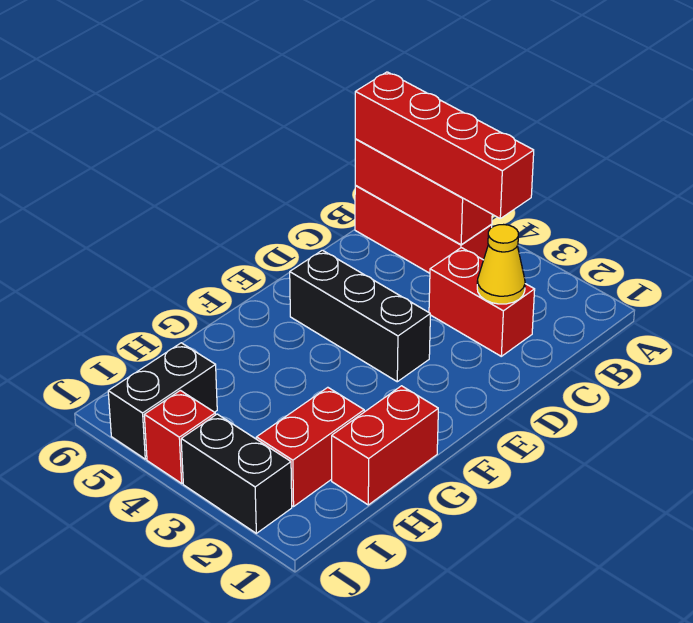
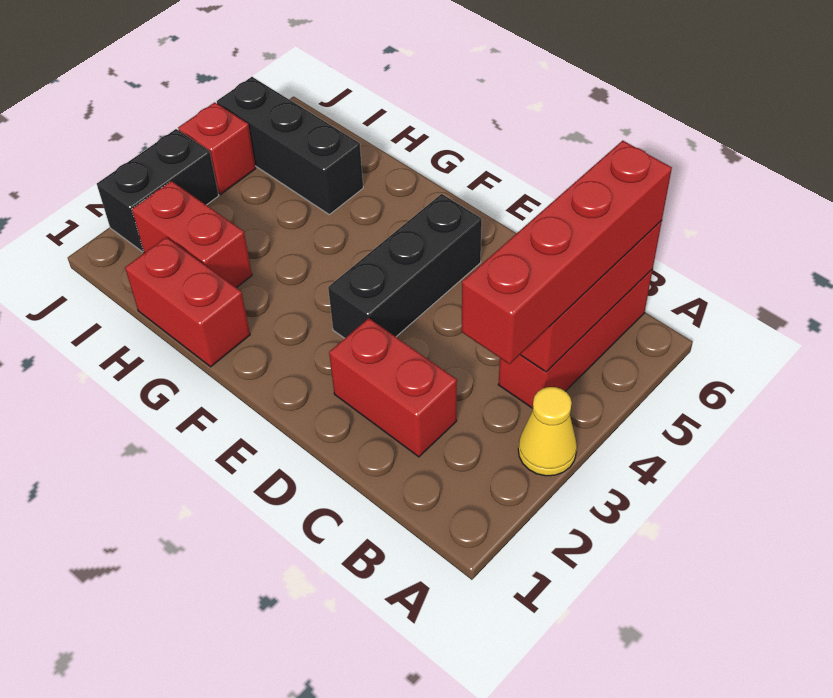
red brick C2:C3 level 1 -> red brick C2:D2 level 1
yellow cone C2 level 2 -> yellow cone A3 level 1
black brick I5:J5 level 1 -> black brick H5:J5 level 1

